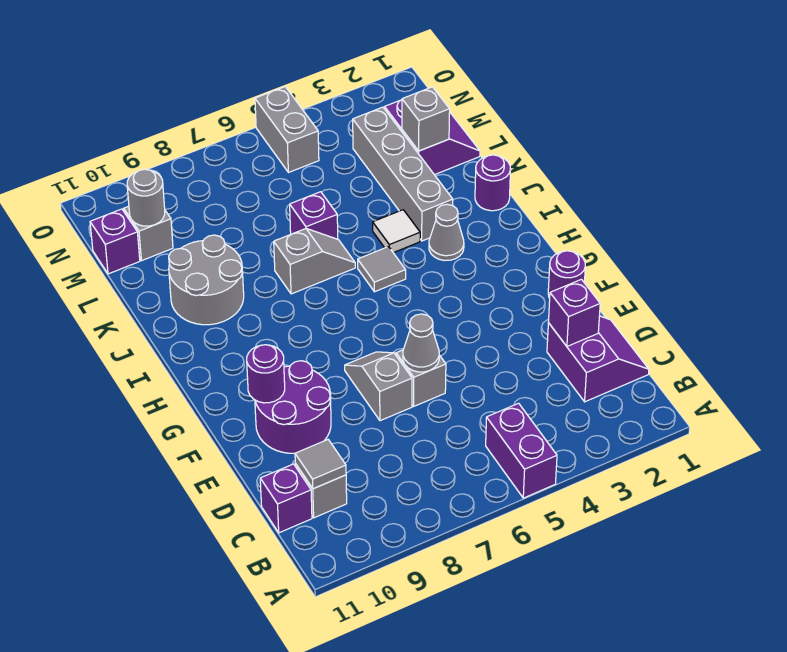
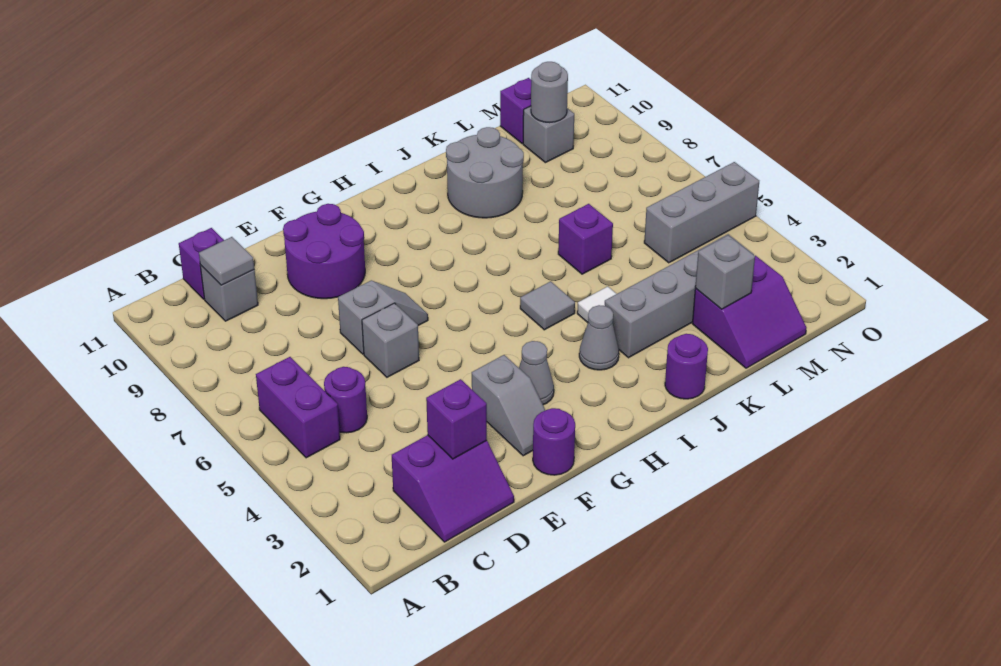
purple brick A5:B5 level 1 -> purple brick B5:B6 level 1
grey cone E6 level 2 -> grey cone G3 level 1
purple round brick F10 level 2 -> purple round brick C5 level 1
grey slope J6:J7 level 1 top 7 -> grey slope F2:F3 level 1 top 3
grey brick N5:O5 level 1 -> grey brick M5:O5 level 1

